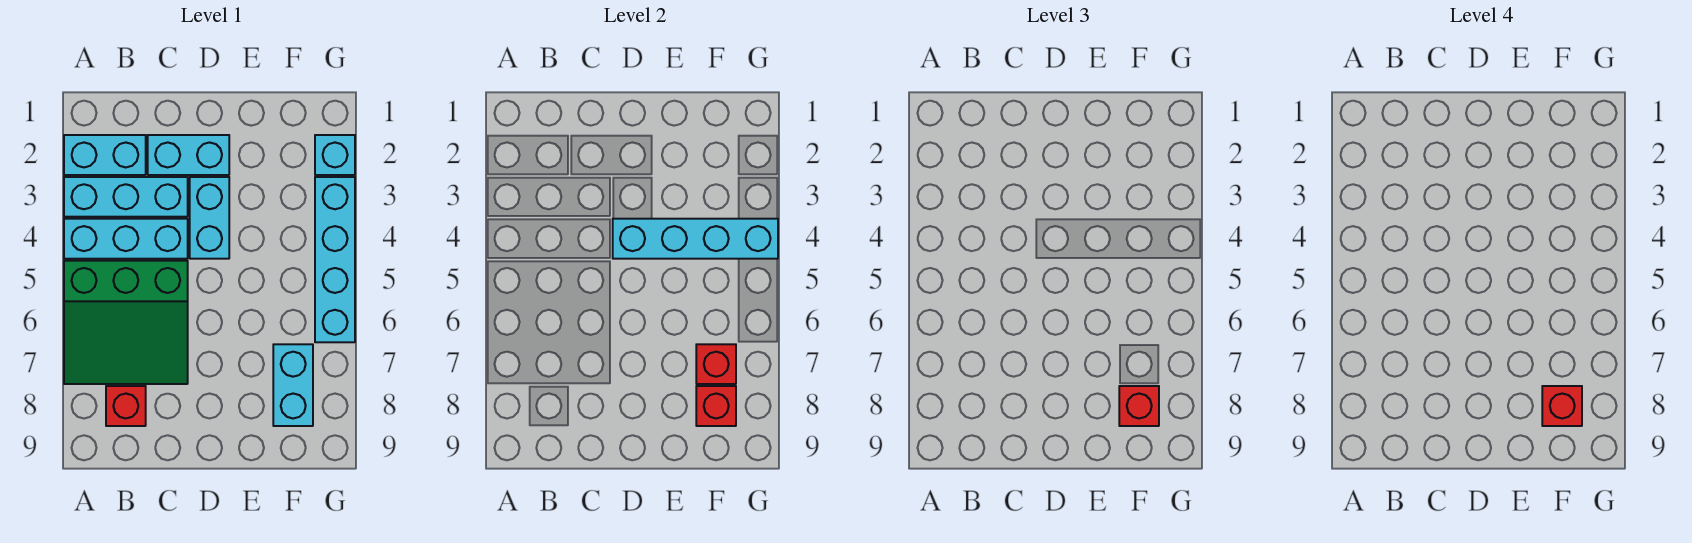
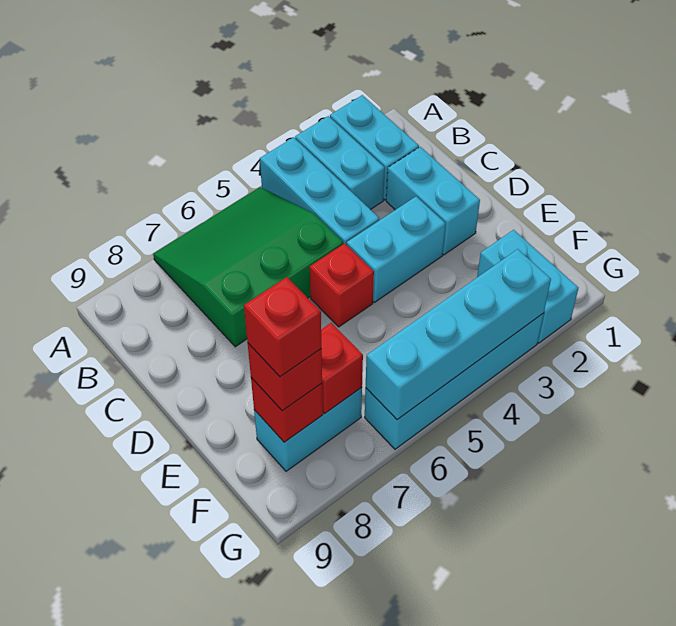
cyan brick A3:C3 level 1 -> cyan brick A3:B3 level 1
green slope A5:C7 level 1 top 5 -> green slope A5:C7 level 1 top C
red brick B8 level 1 -> red brick D5 level 1
cyan brick D4:G4 level 2 -> cyan brick G3:G6 level 2
cyan brick G2 level 1 -> cyan brick F2:G2 level 1

